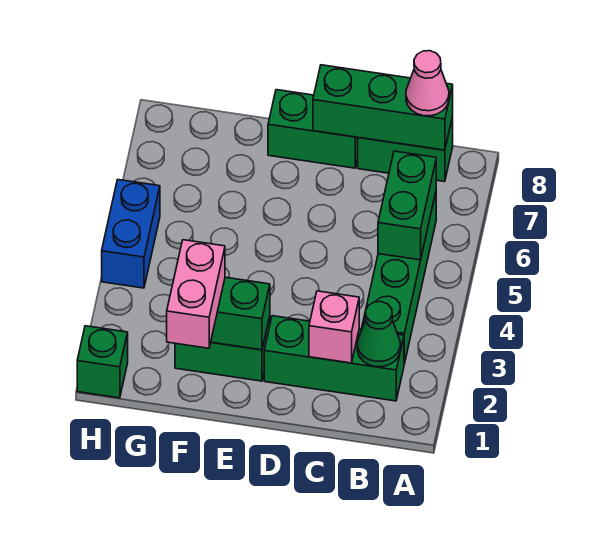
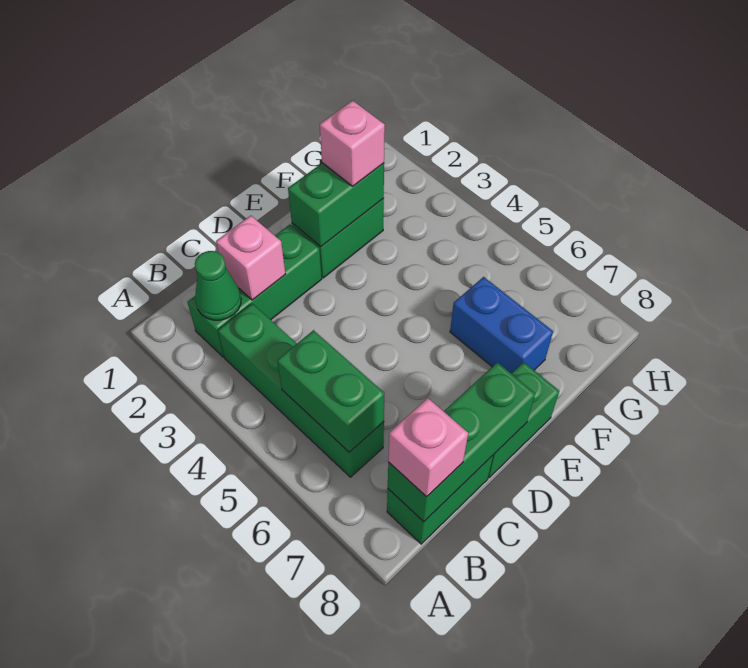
pink cone B8 level 3 -> pink brick B8 level 3
pink brick F1:F2 level 3 -> pink brick F2 level 3
green brick H1 level 1 -> none
blue brick H4:H5 level 1 -> blue brick F6:F7 level 1

